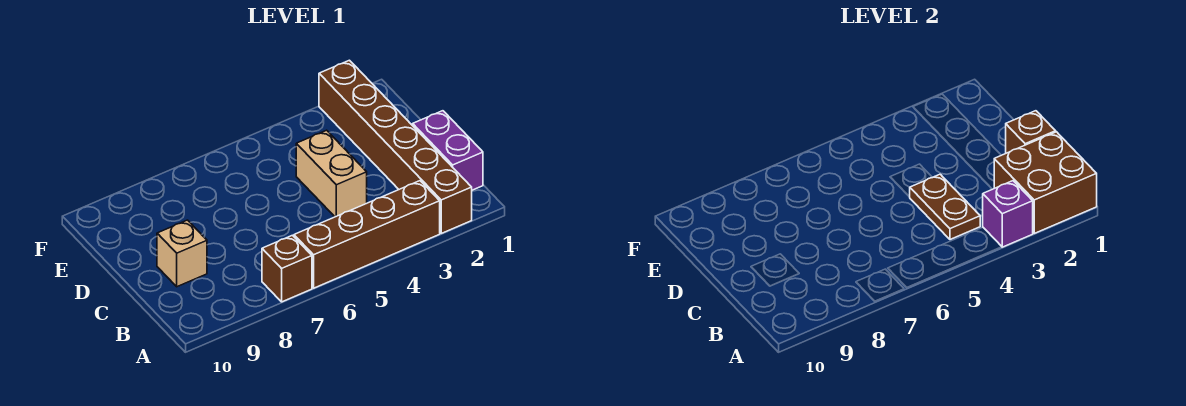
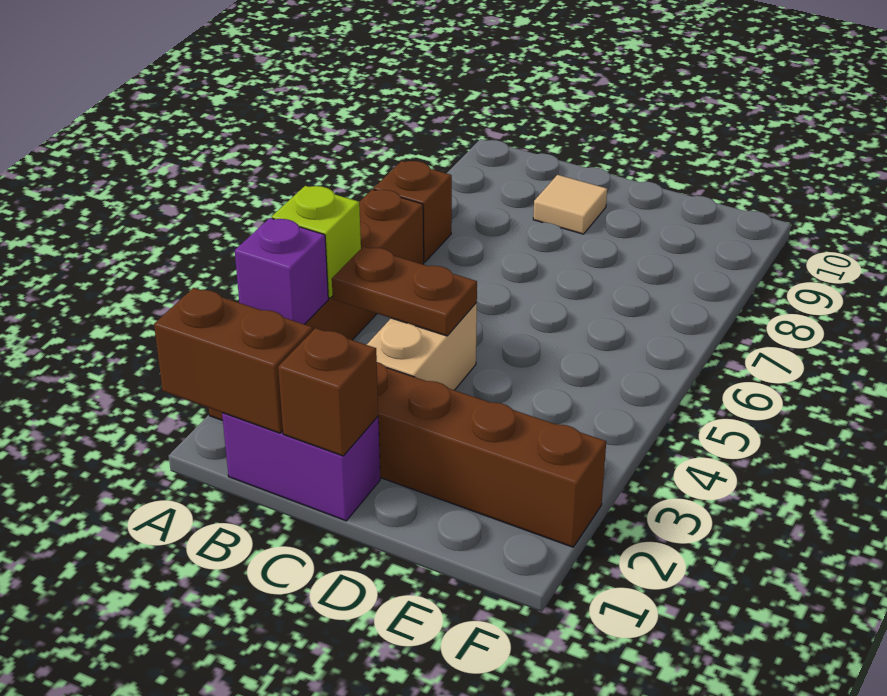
brown brick A1:B2 level 2 -> brown brick A1:B1 level 2
none -> lime brick A4 level 2
tan brick C4:D4 level 1 -> tan brick C3:C4 level 1
tan brick C9 level 1 -> tan tile C9 level 1

